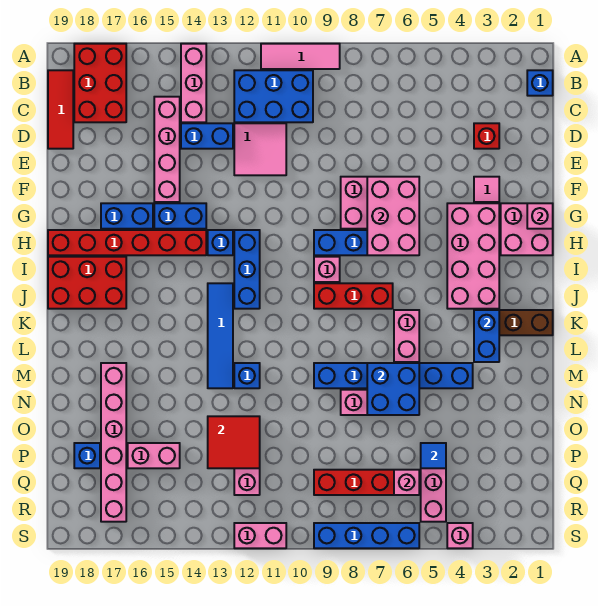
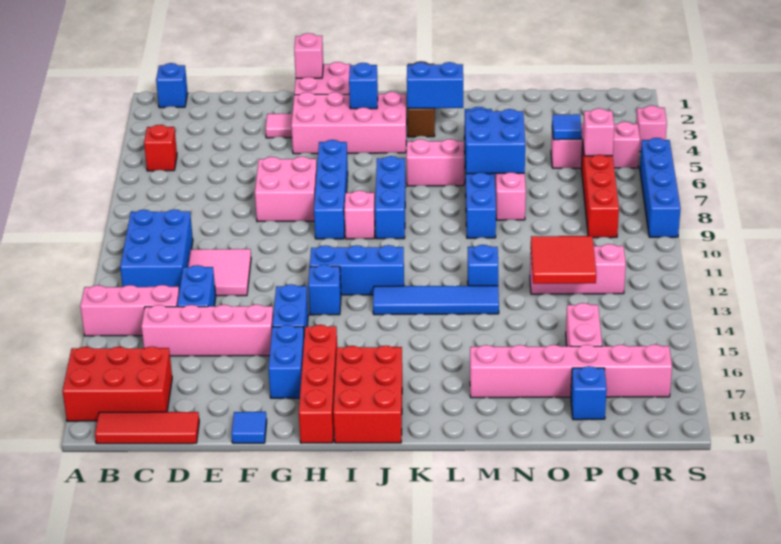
pink tile A9:A11 level 1 -> none
red brick D3 level 1 -> red brick B5 level 1
pink brick F6:H7 level 2 -> none
none -> blue tile F19 level 1
red brick H14:H19 level 1 -> red brick H16:H19 level 1
none -> blue brick I3 level 2
red brick J7:J9 level 1 -> blue brick J7:J9 level 1
pink brick S11:S12 level 1 -> none

